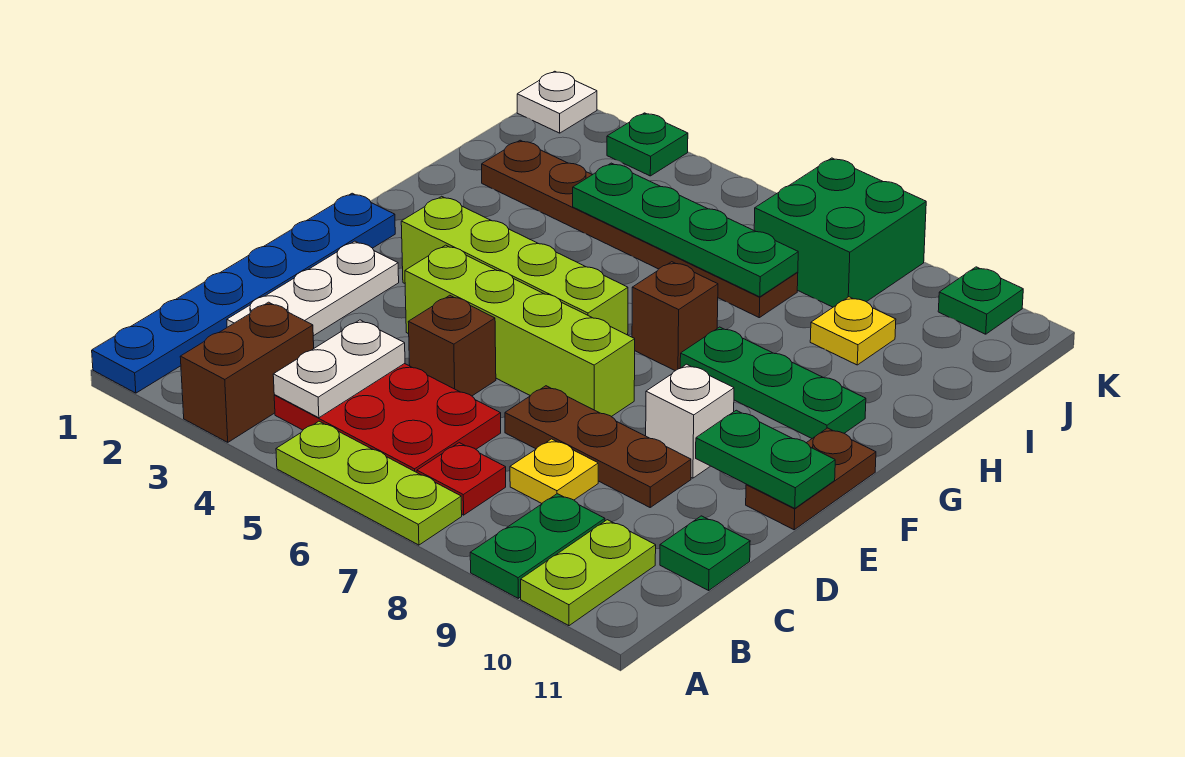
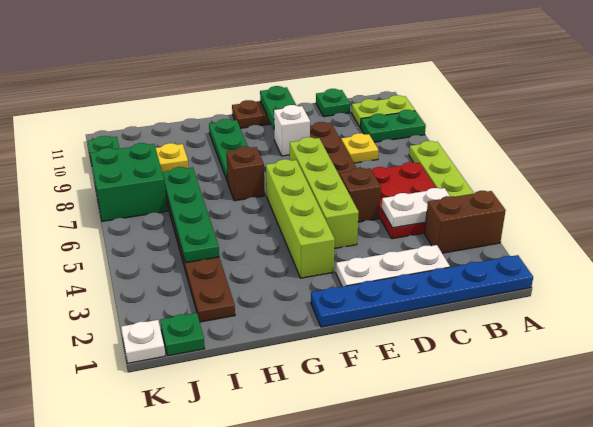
red plate B7 level 1 -> none
green plate K3 level 1 -> green plate J1 level 1

